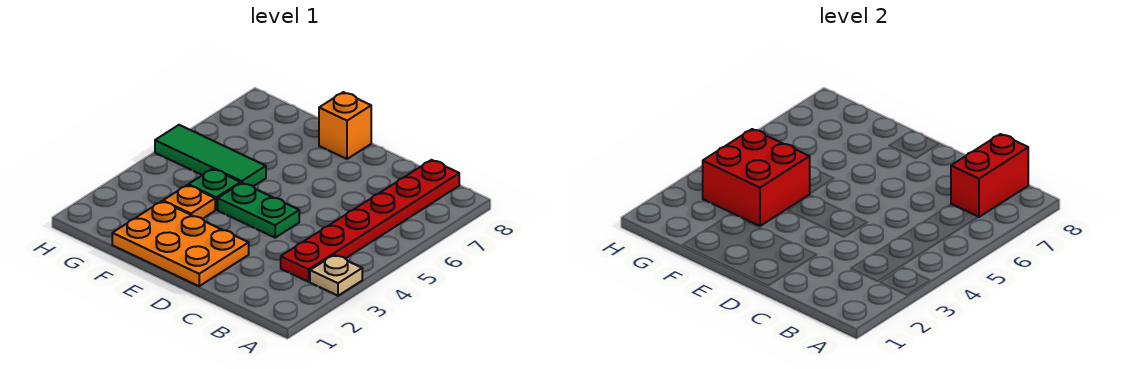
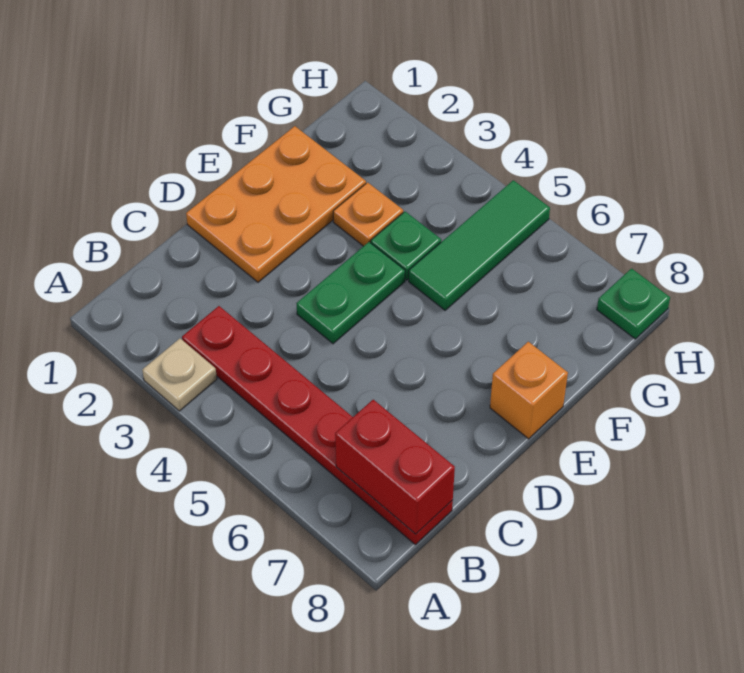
red brick F3:G4 level 2 -> none
none -> green plate H8 level 1

